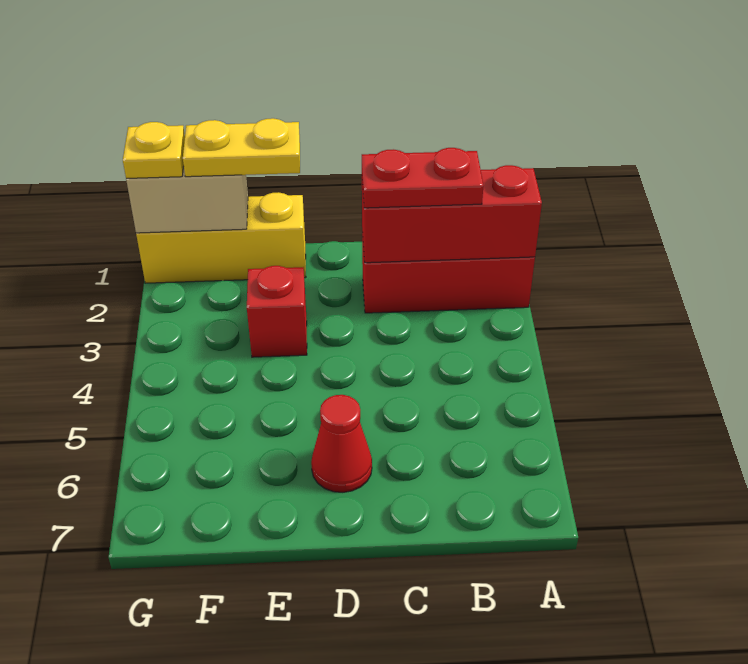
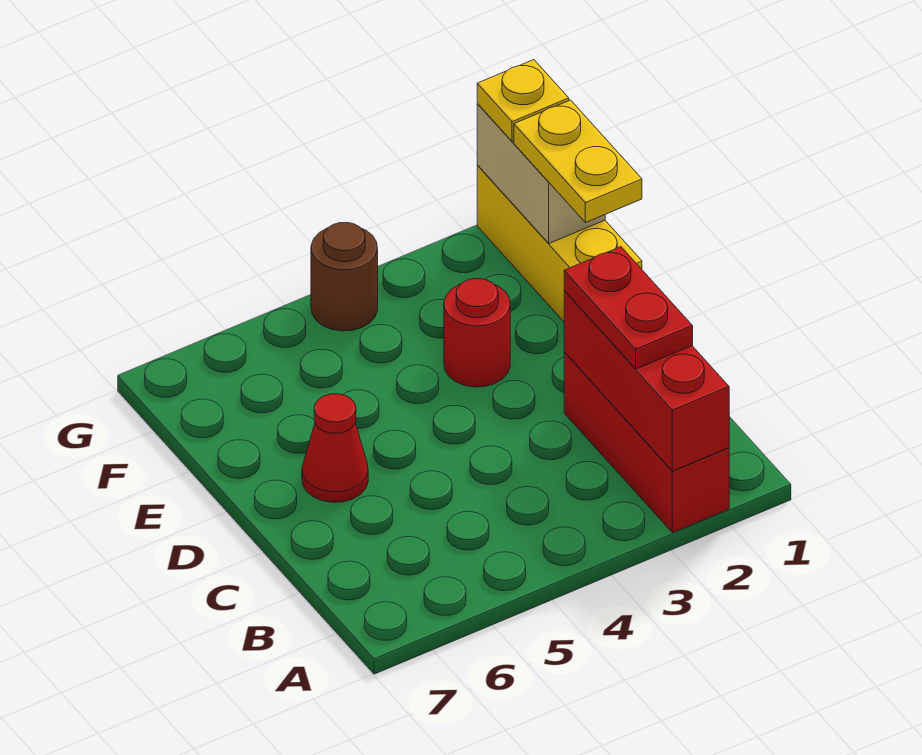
red brick E3 level 1 -> red round brick E3 level 1
none -> brown round brick G4 level 1

